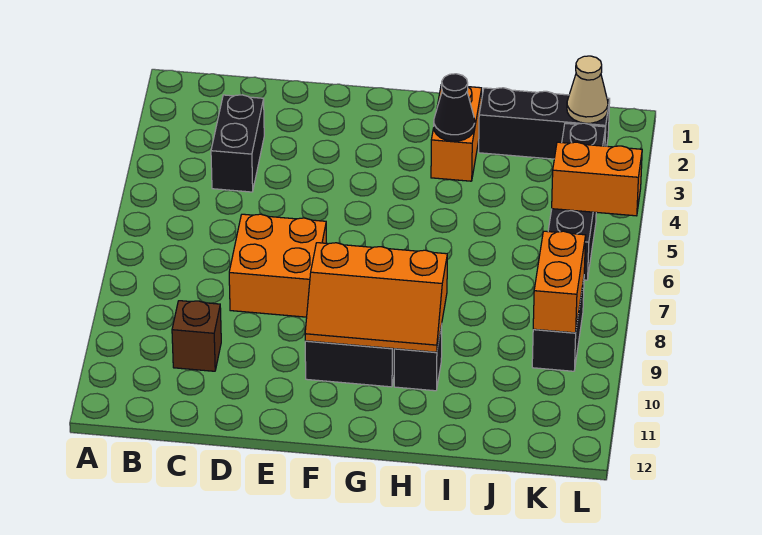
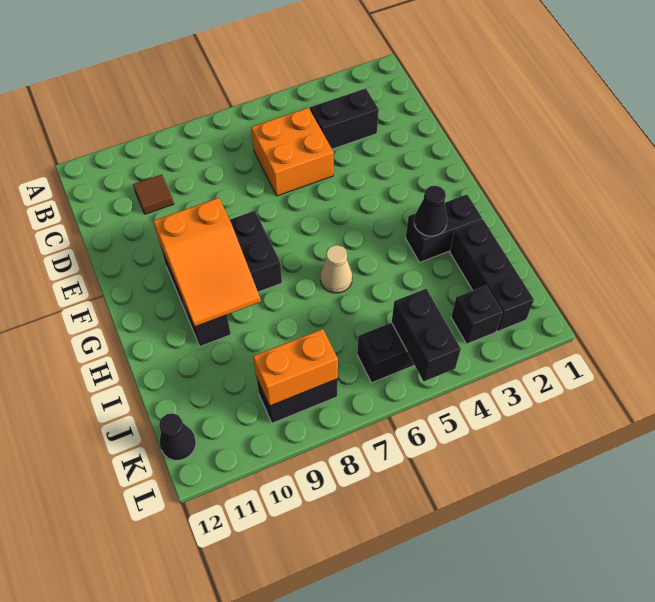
brown brick C10 level 1 -> brown tile C10 level 1
orange brick D7:E8 level 1 -> orange brick C5:D6 level 1
orange slope F9:H10 level 2 top 9 -> orange slope F9:H10 level 2 top F
orange brick H2:H3 level 1 -> black brick H2:H3 level 1
tan cone K2 level 2 -> tan cone H6 level 1
orange brick K5:L5 level 2 -> black brick K5:L5 level 2
none -> black cone K12 level 1

